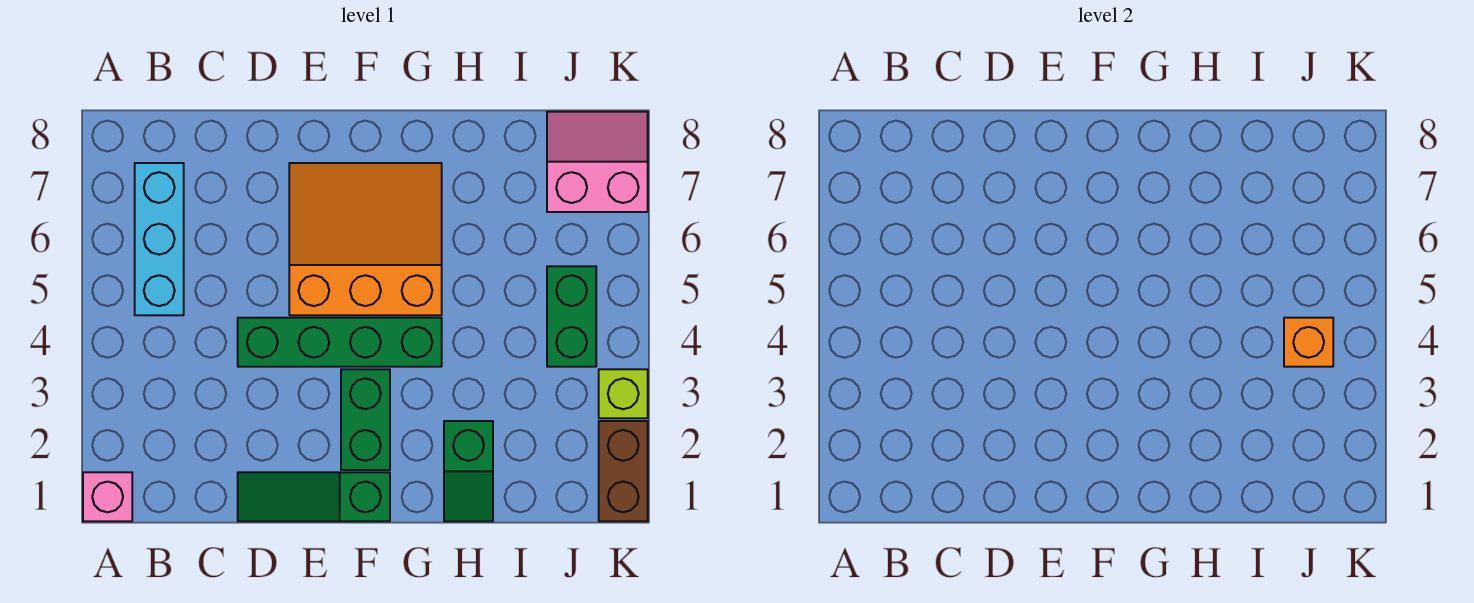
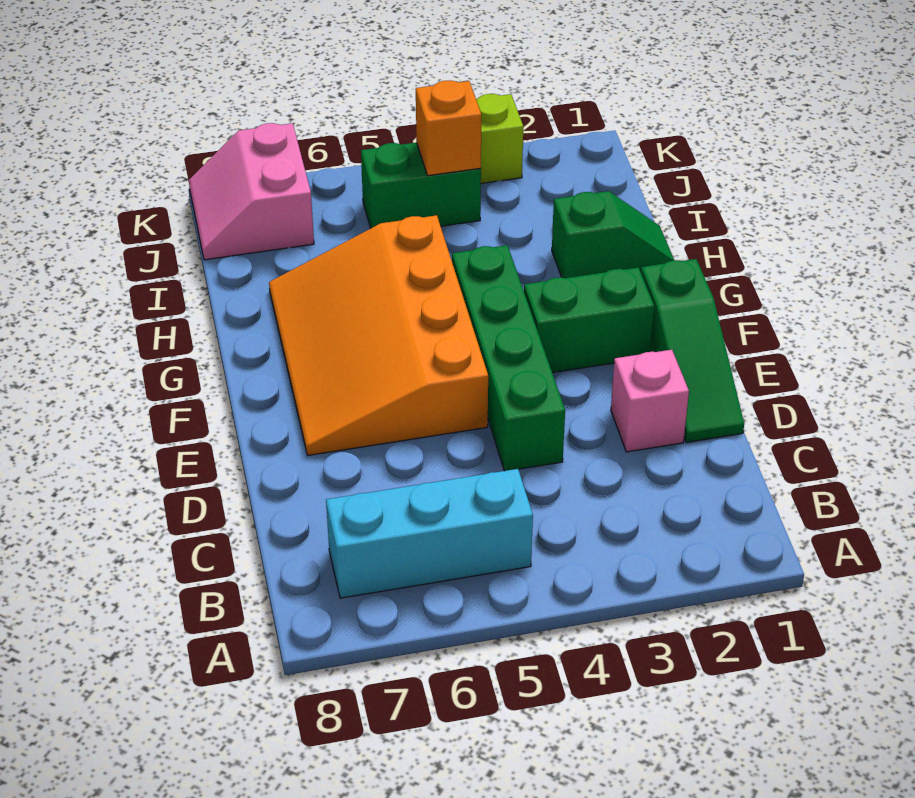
pink brick A1 level 1 -> pink brick D2 level 1
orange slope E5:G7 level 1 top 5 -> orange slope E5:H7 level 1 top 5
brown brick K1:K2 level 1 -> none

